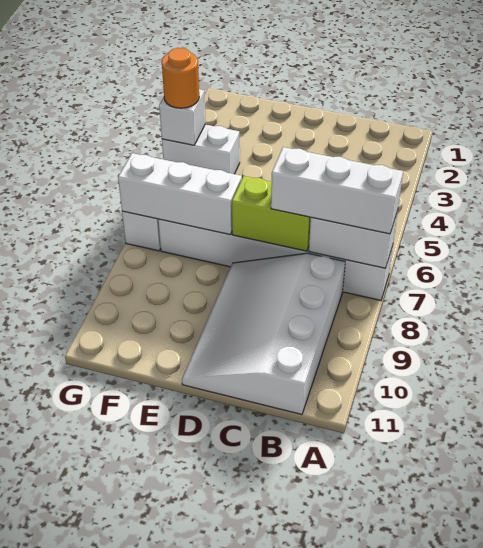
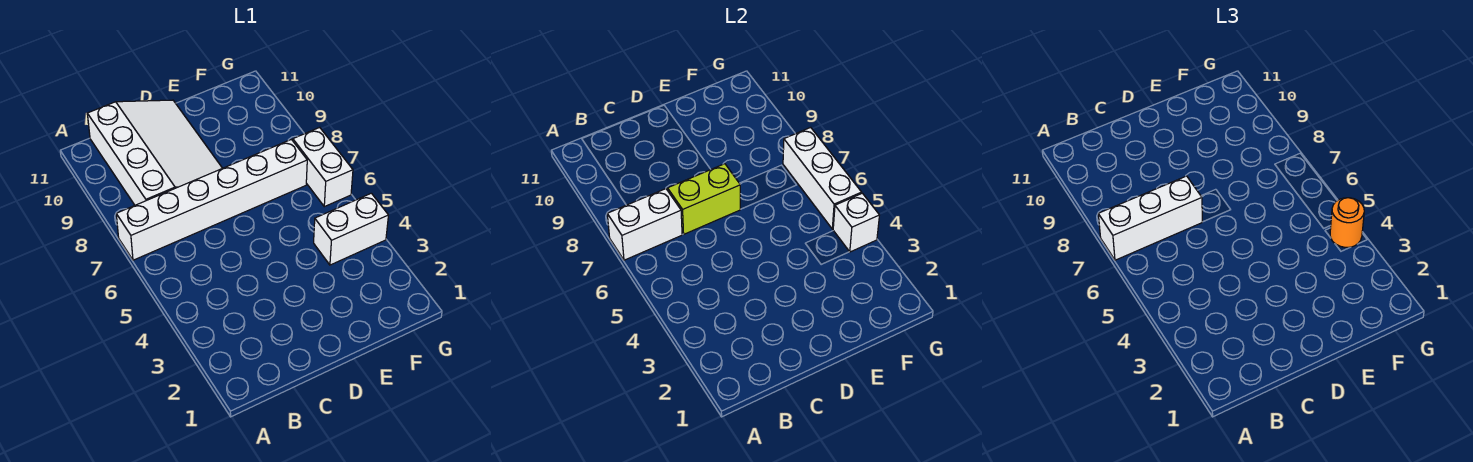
white brick E7:G7 level 2 -> white brick G5:G7 level 2

